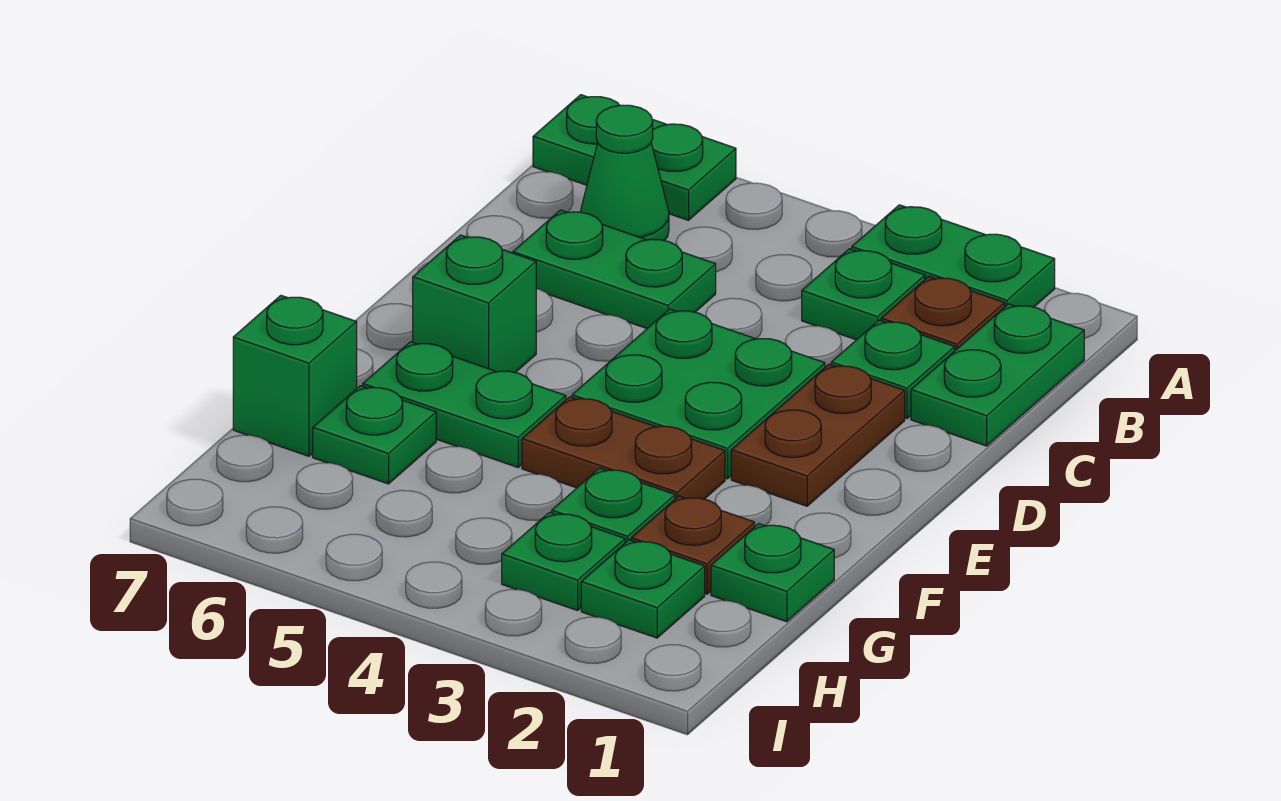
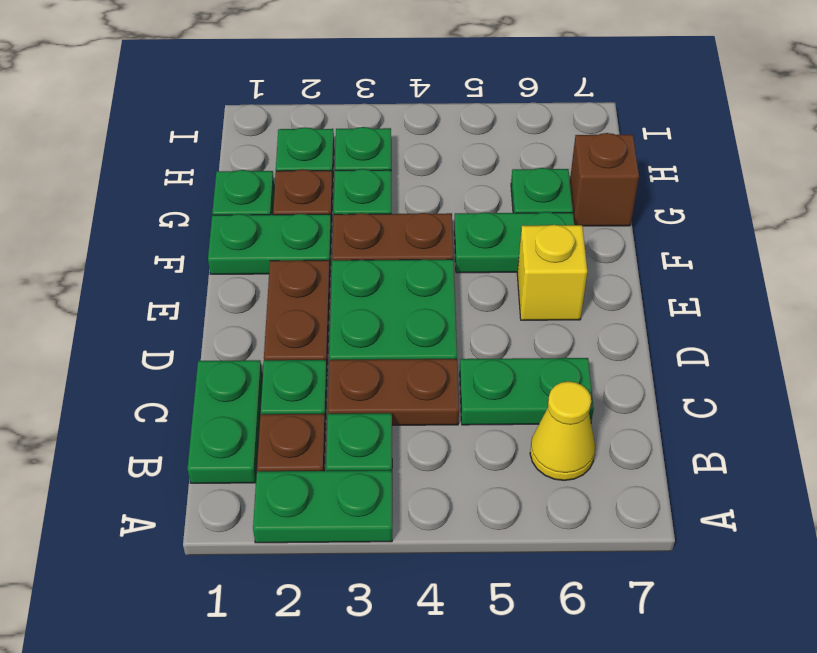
green plate A6:A7 level 1 -> green plate F1:F2 level 1
green cone B6 level 1 -> yellow cone B6 level 1
none -> brown plate C3:C4 level 1
green brick E6 level 1 -> yellow brick E6 level 1
green brick G7 level 1 -> brown brick G7 level 1

